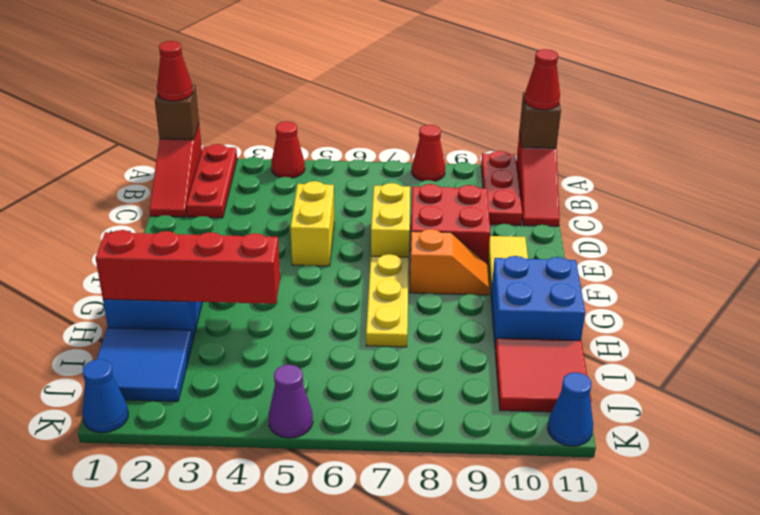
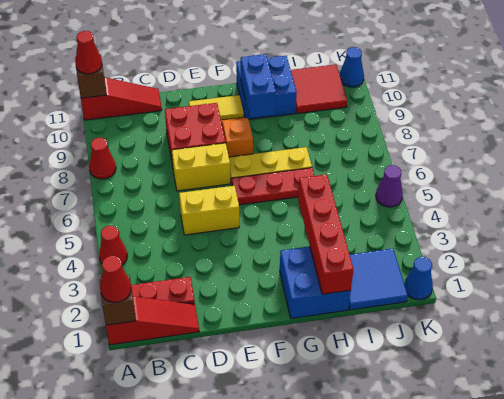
red plate A10:C10 level 1 -> red plate F6:H6 level 1
none -> blue brick G9:G10 level 2

